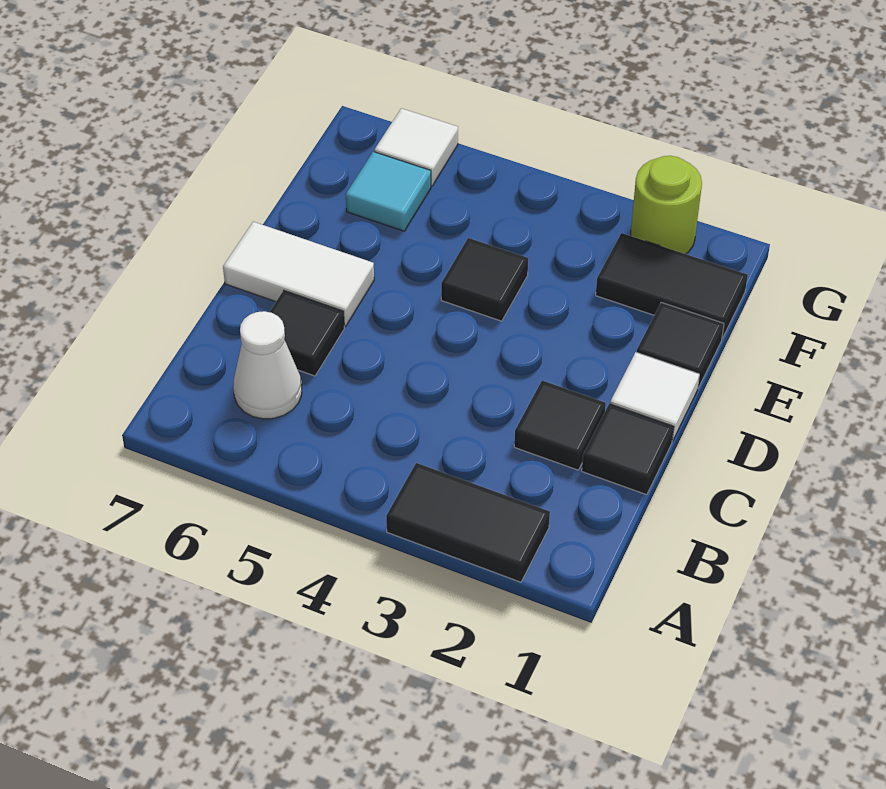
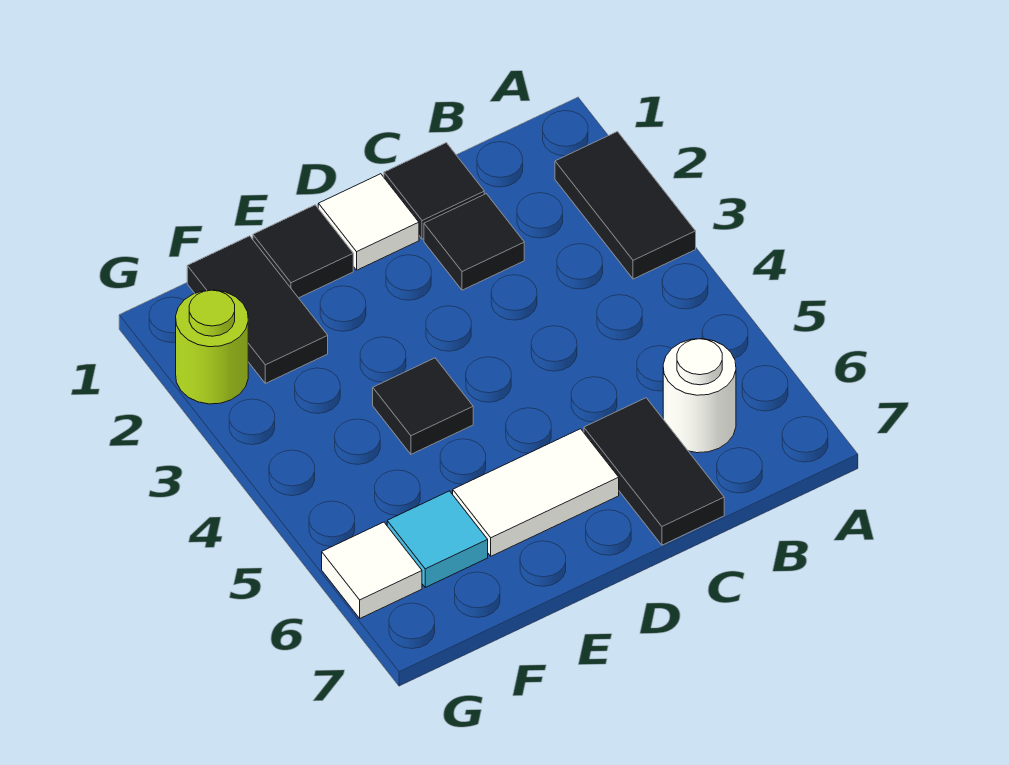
white cone B6 level 1 -> white round brick B6 level 1
black tile C6 level 1 -> black tile C6:C7 level 1
white tile D6:D7 level 1 -> white tile D6:E6 level 1

